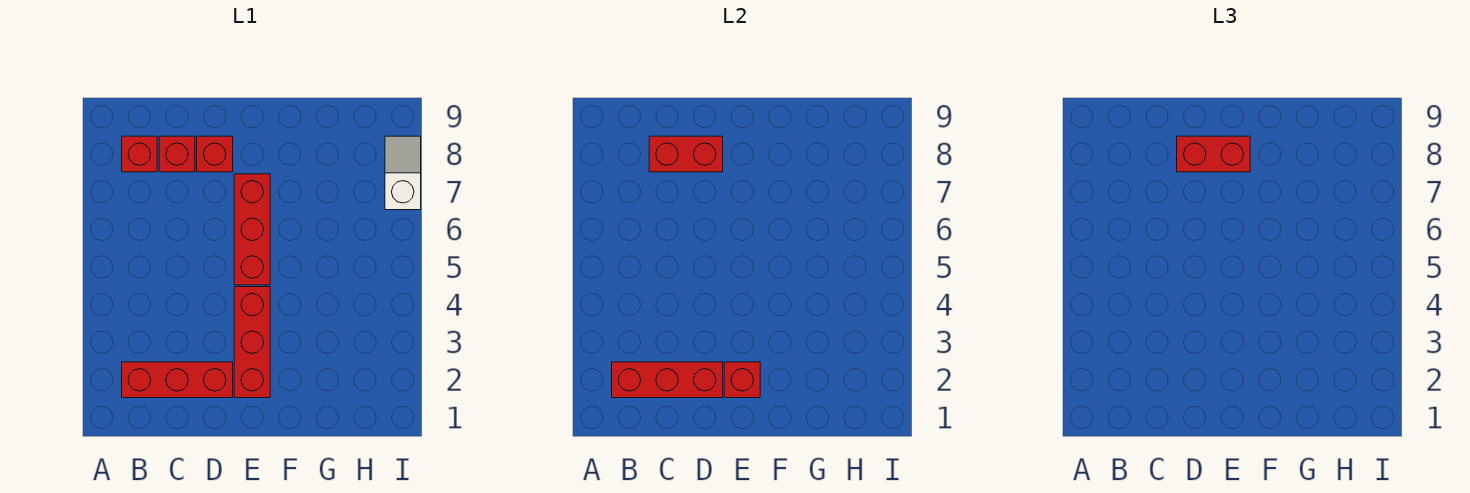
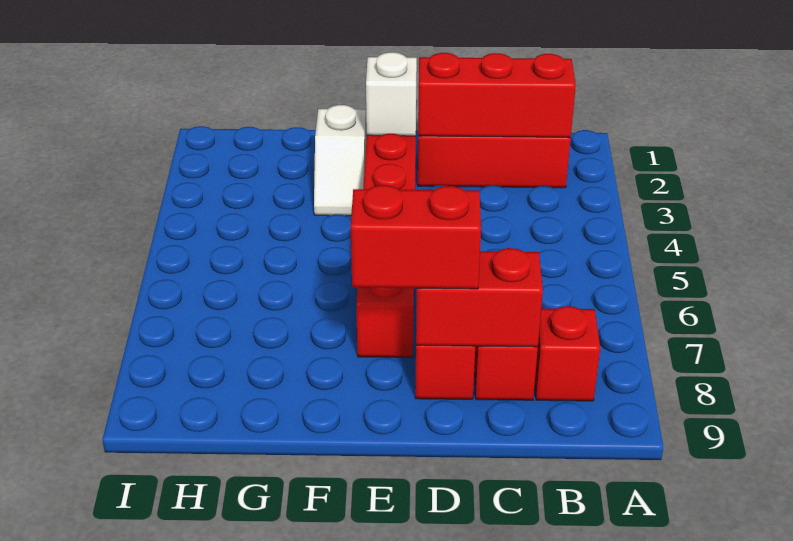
red brick E2 level 2 -> white brick E2 level 2
white slope I7:I8 level 1 top 7 -> white slope F2:F3 level 1 top 2

